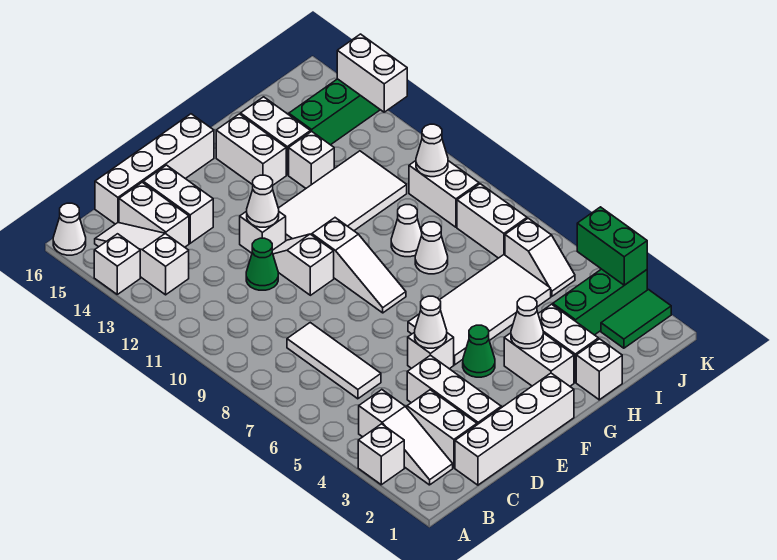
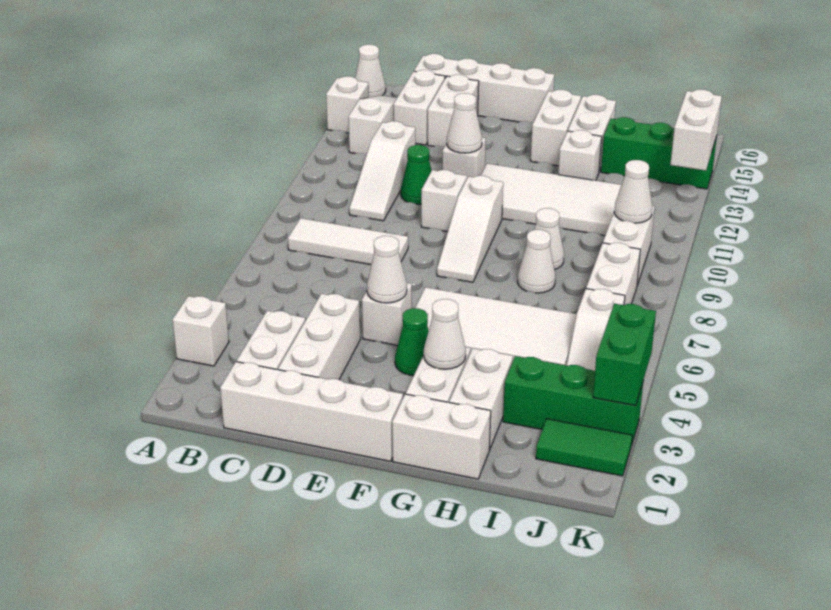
white slope B2:B4 level 1 top 4 -> white slope C10:C12 level 1 top 12
white tile C6:C8 level 1 -> white tile B8:D8 level 1
white brick H1 level 1 -> white brick G1:H1 level 1

